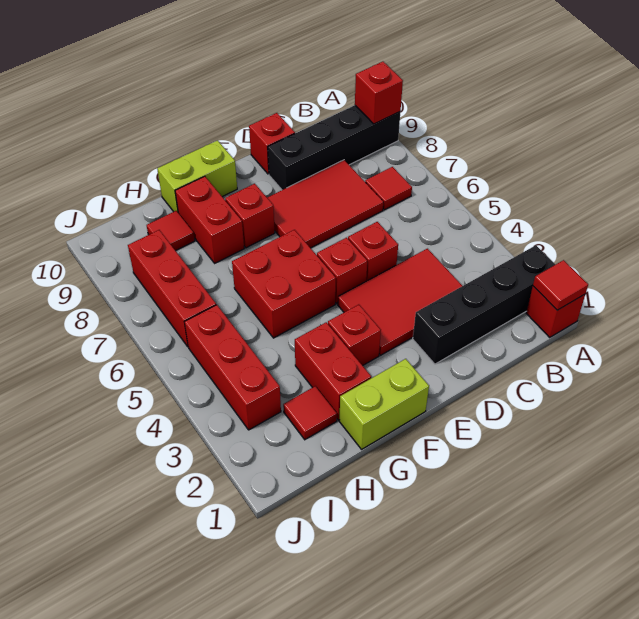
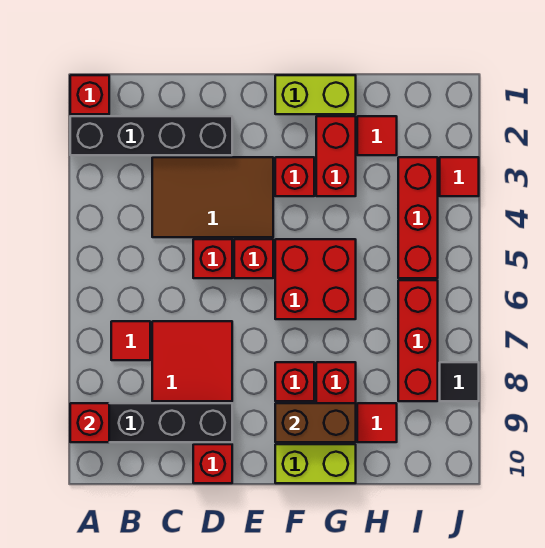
red tile A1 level 2 -> red tile J3 level 1
red tile C3:E4 level 1 -> brown tile C3:E4 level 1
red tile C7:E8 level 1 -> red tile C7:D8 level 1
none -> brown brick F9:G9 level 2
none -> black tile J8 level 1

